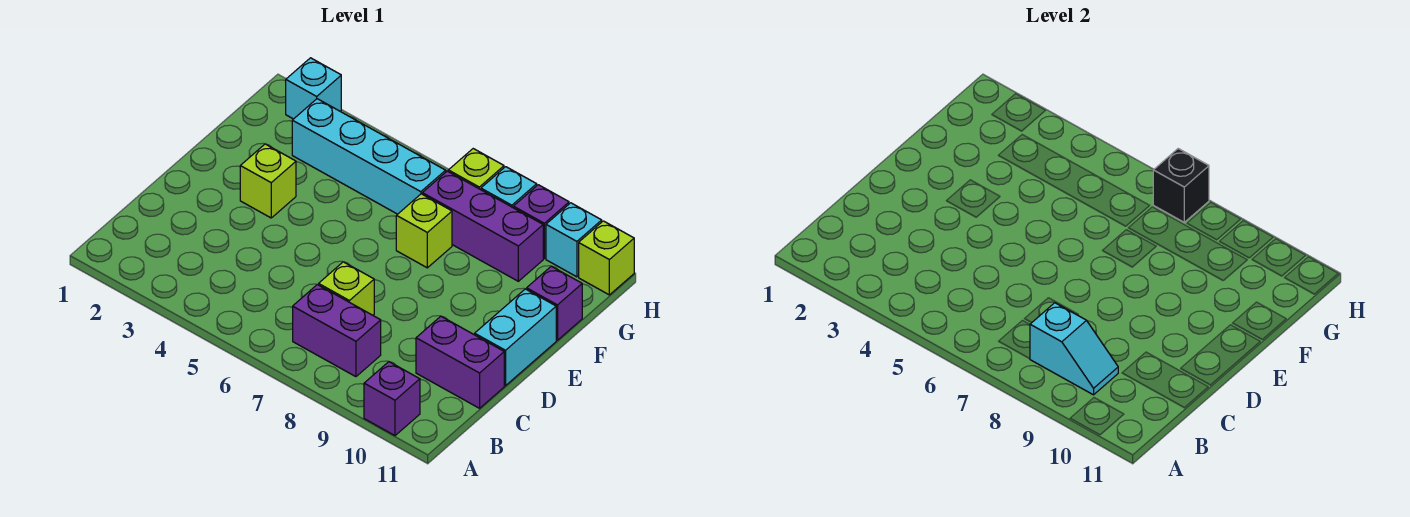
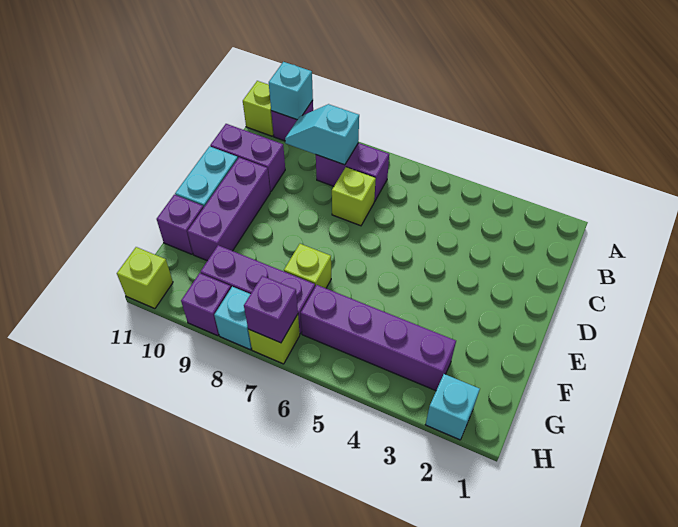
none -> purple brick D10:F10 level 1
lime brick E3 level 1 -> lime brick A11 level 1
cyan brick G3:G6 level 1 -> purple brick G3:G6 level 1
black brick H7 level 2 -> purple brick H7 level 2
cyan brick H10 level 1 -> cyan brick A10 level 2

